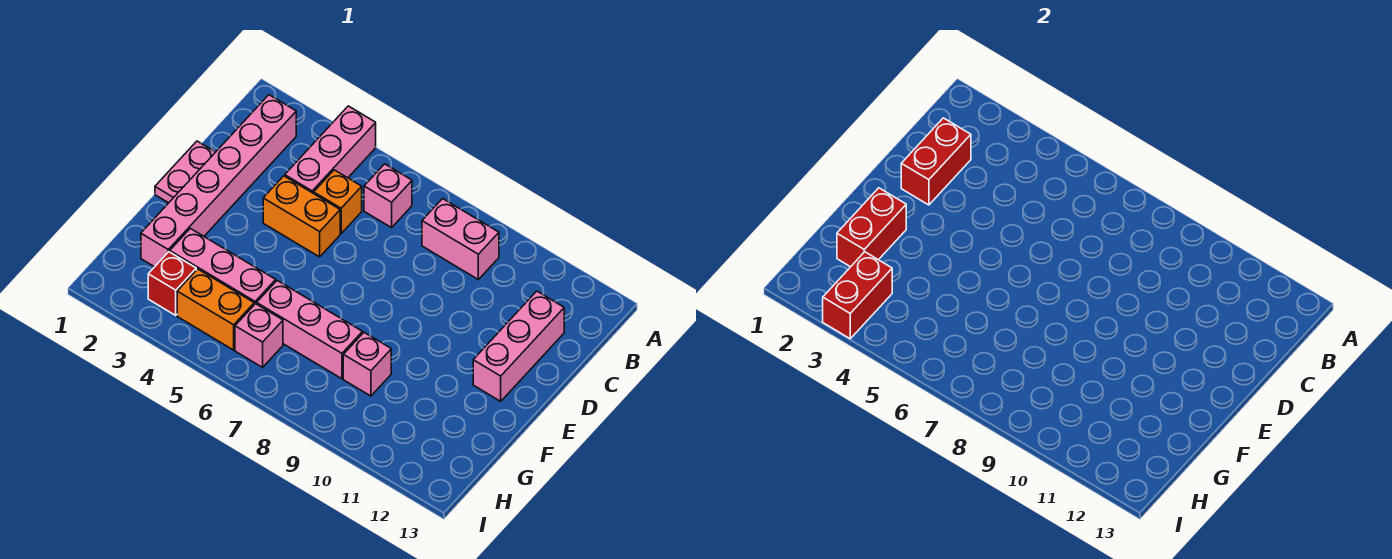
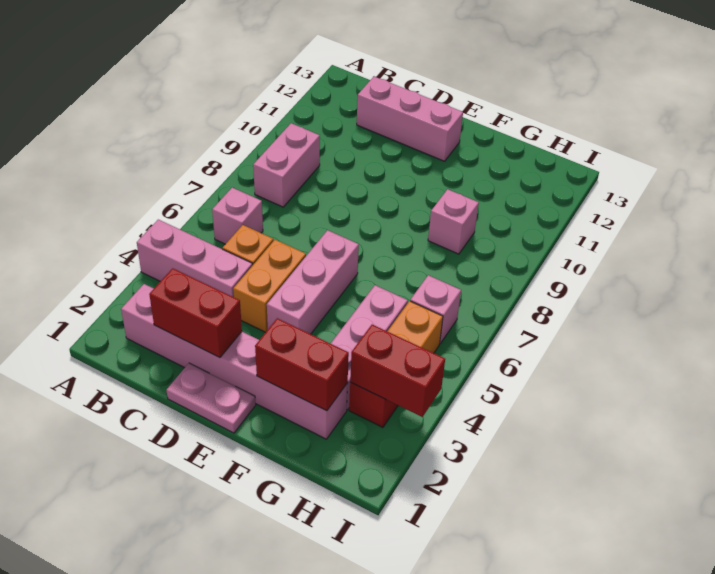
pink brick G6:G8 level 1 -> pink brick E4:E6 level 1

